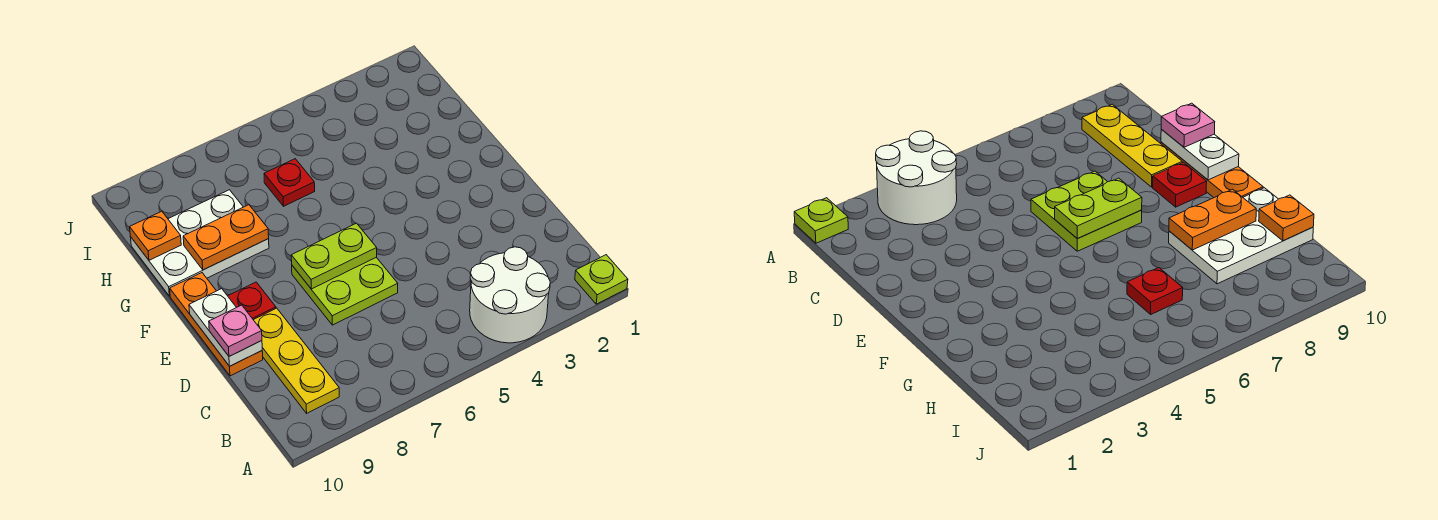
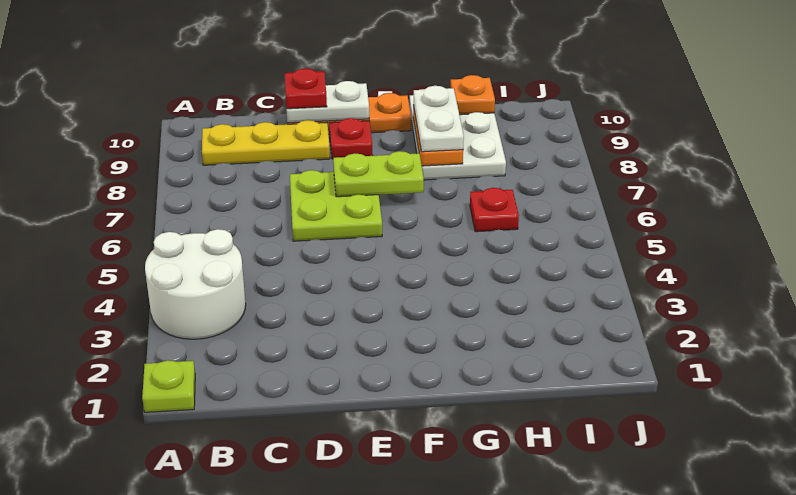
pink plate D10 level 3 -> red plate D10 level 3
lime plate E6:E7 level 2 -> lime plate E7:F7 level 2
none -> white plate G8:G9 level 3

